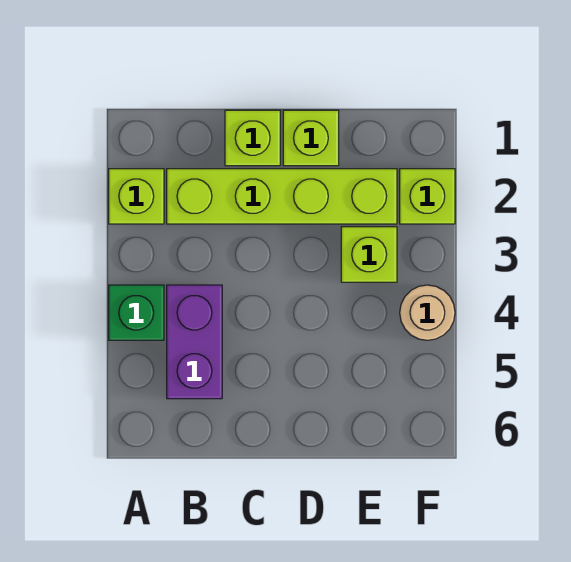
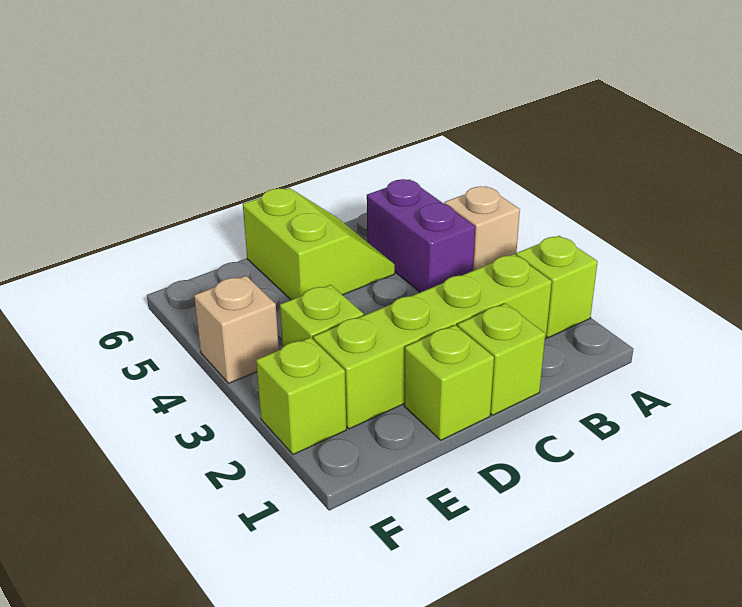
green brick A4 level 1 -> tan brick A4 level 1
none -> lime slope C5:D6 level 1 top D
tan round brick F4 level 1 -> tan brick F4 level 1

